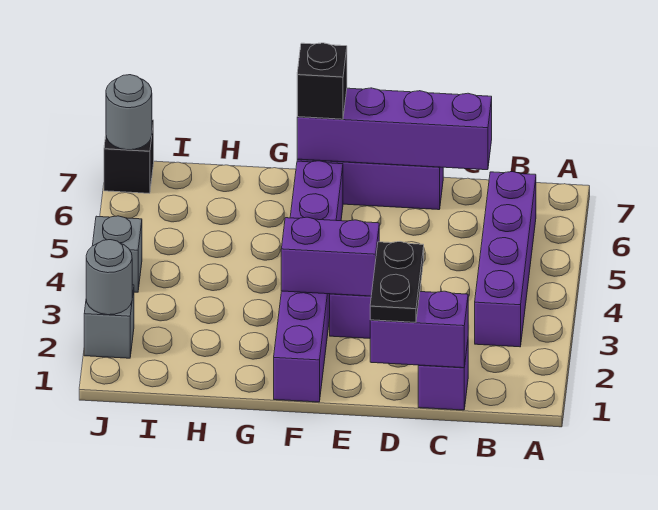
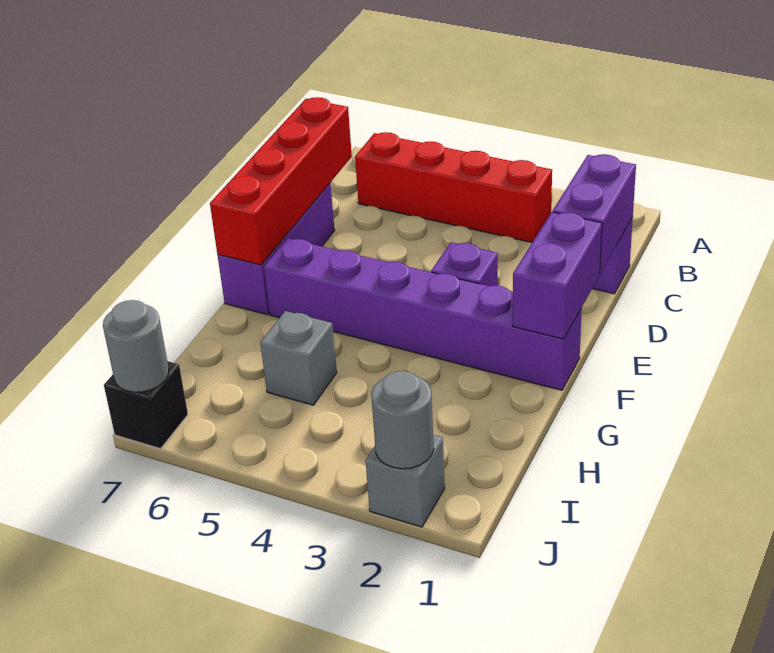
purple brick B3:B6 level 1 -> red brick B3:B6 level 1
purple brick C7:F7 level 2 -> red brick C7:F7 level 2
black plate D1:D2 level 3 -> none
purple brick E3:F3 level 2 -> purple brick E1:F1 level 2
black brick F7 level 3 -> none
grey brick J4 level 1 -> grey brick H5 level 1

